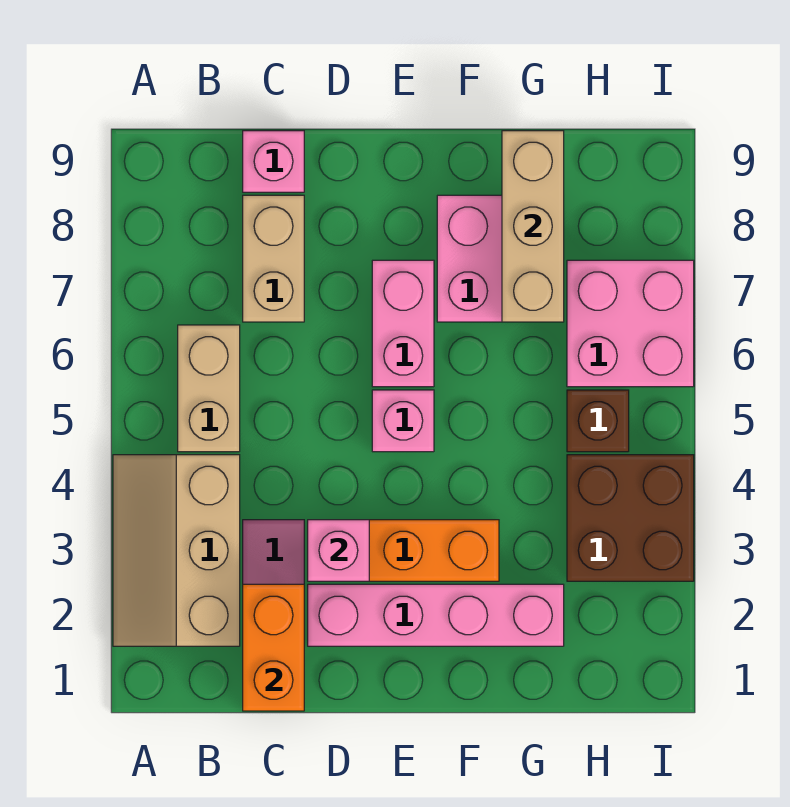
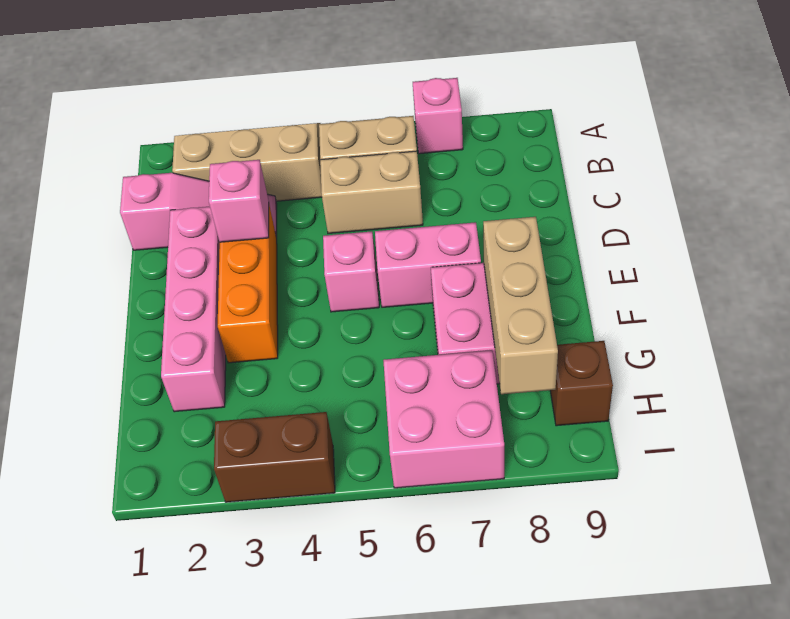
orange brick C1:C2 level 2 -> none
tan brick C7:C8 level 1 -> tan brick C5:C6 level 1
pink brick C9 level 1 -> pink brick A7 level 1
tan brick G7:G9 level 2 -> tan brick F8:H8 level 2
brown brick H3:I4 level 1 -> brown brick I3:I4 level 1
brown brick H5 level 1 -> brown brick H9 level 1

